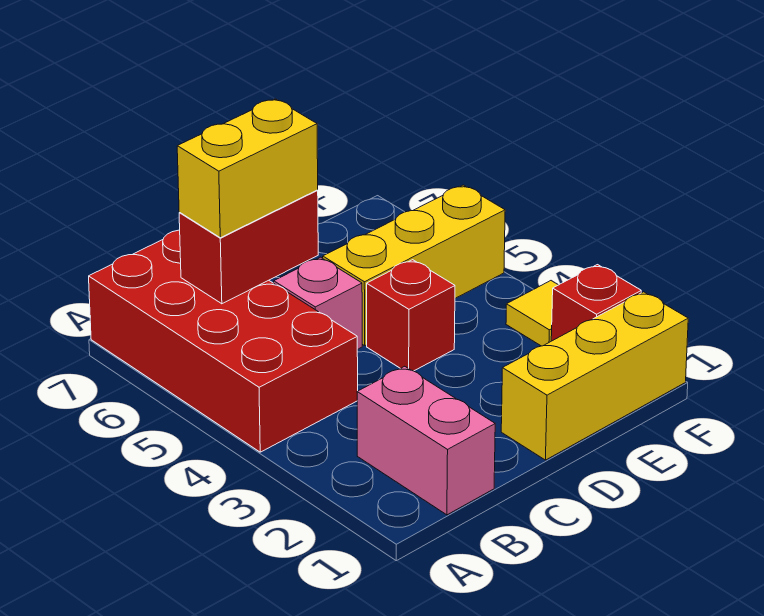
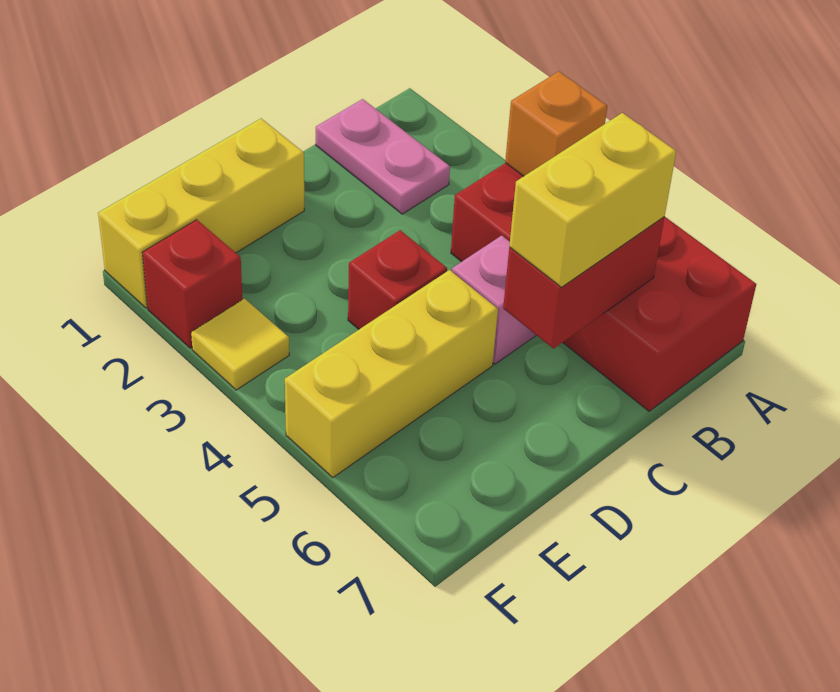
none -> orange brick A4 level 2
pink brick B1:B2 level 1 -> pink plate B1:B2 level 1

